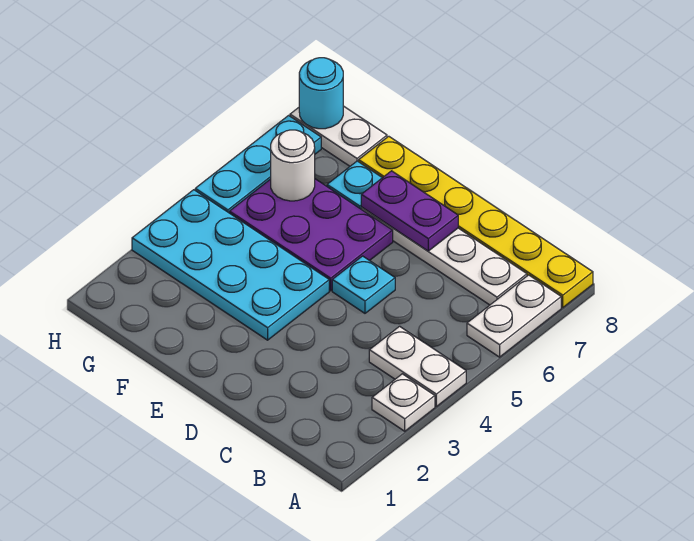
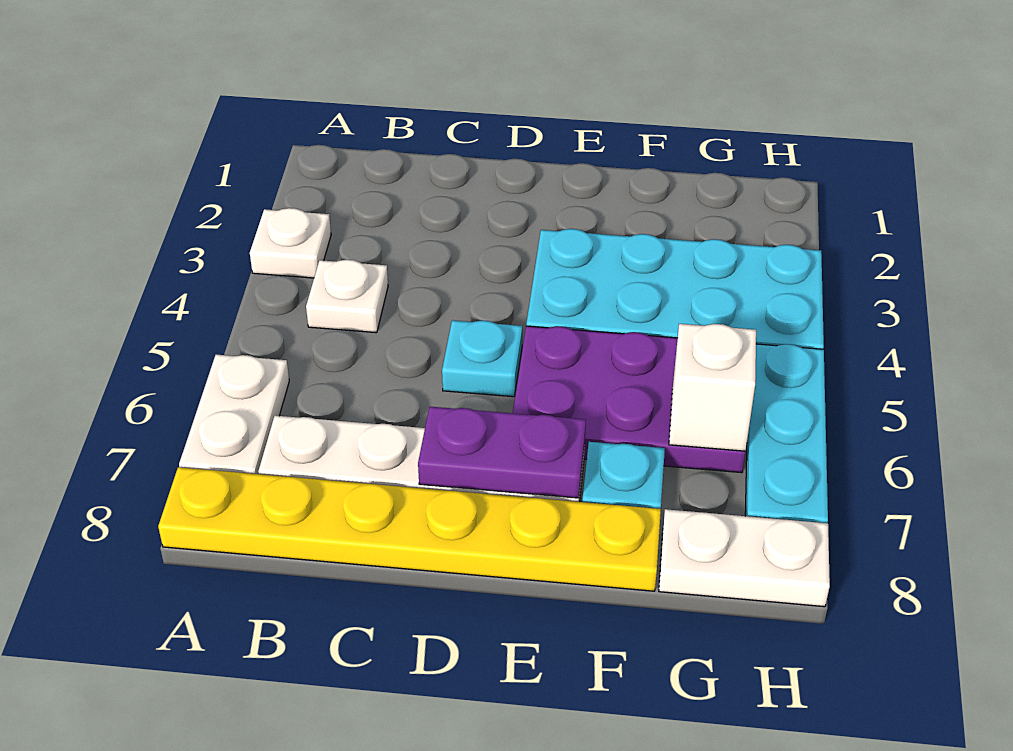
white plate A4:B4 level 1 -> white plate B4 level 1
white round brick G6 level 2 -> white brick G6 level 2
cyan round brick H8 level 2 -> none

